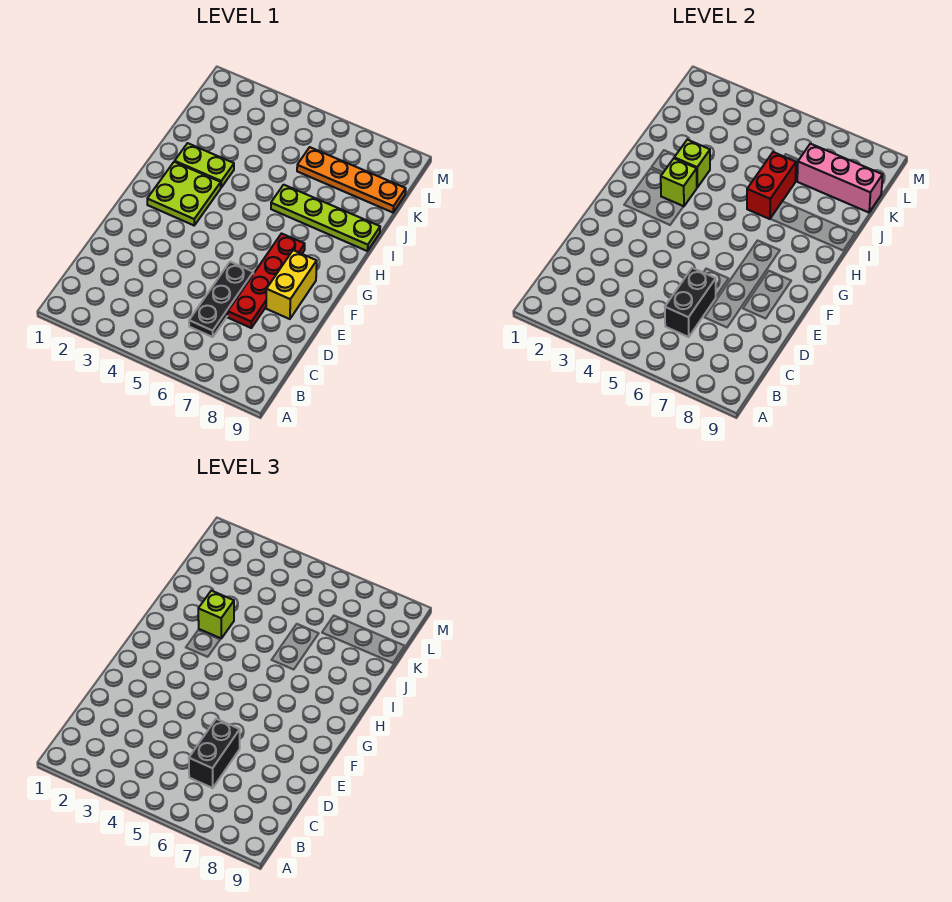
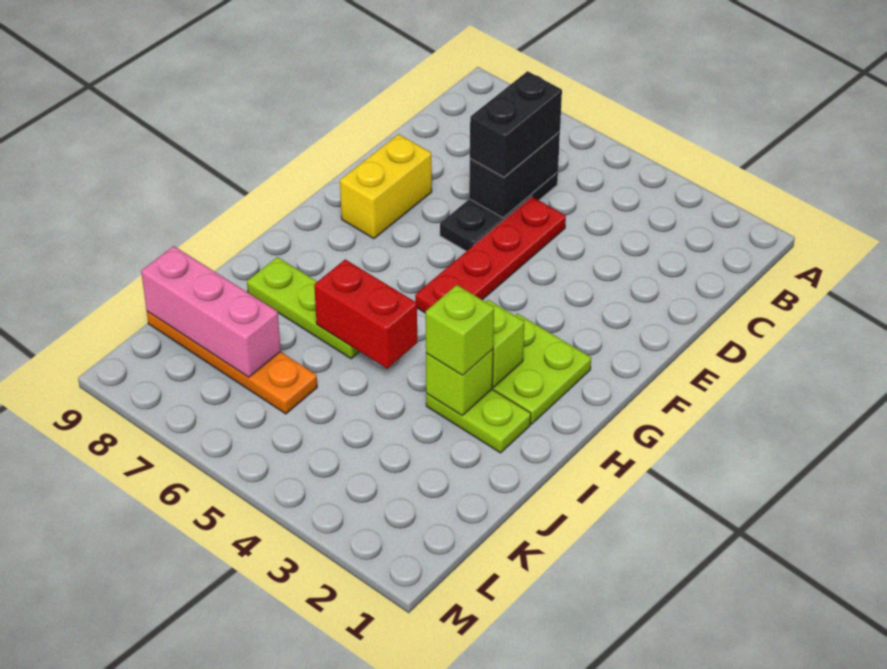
red plate D7:G7 level 1 -> red plate D5:G5 level 1
lime plate I6:I9 level 1 -> lime plate I6:I8 level 1
red brick I6:J6 level 2 -> red brick I5:I6 level 2

